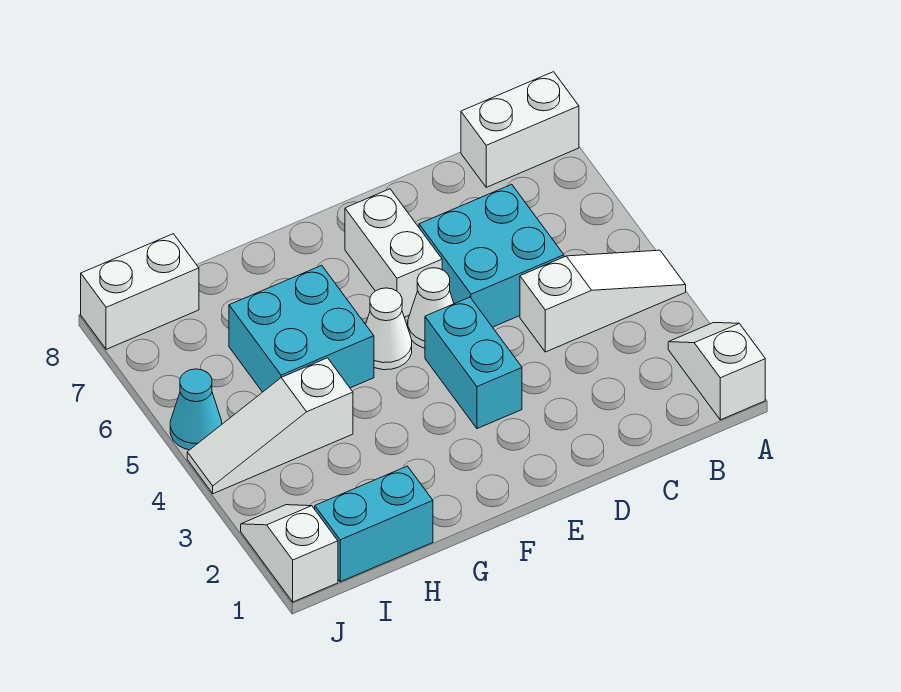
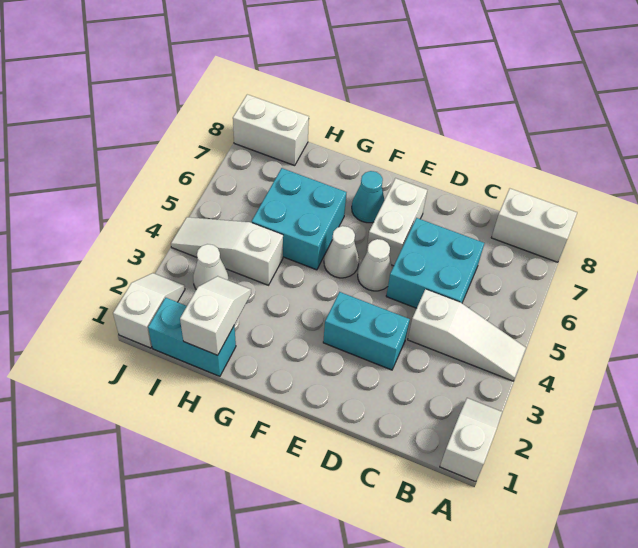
cyan brick E3:E4 level 1 -> cyan brick D3:E3 level 1
none -> white slope H1:H2 level 2 top 1
none -> white cone I3 level 1
cyan cone J5 level 1 -> cyan cone F7 level 1

